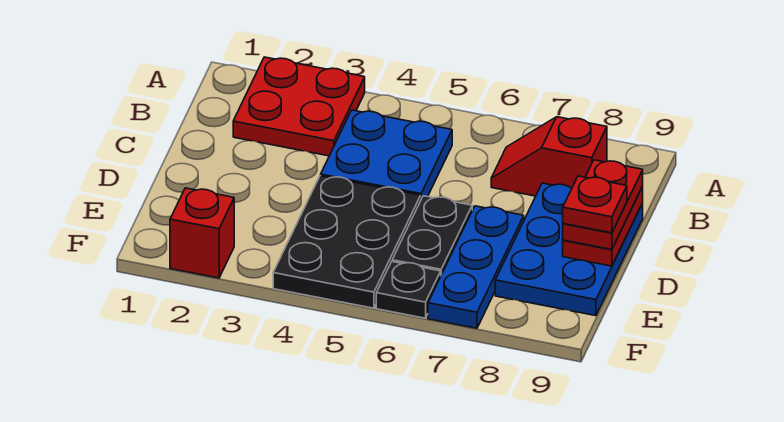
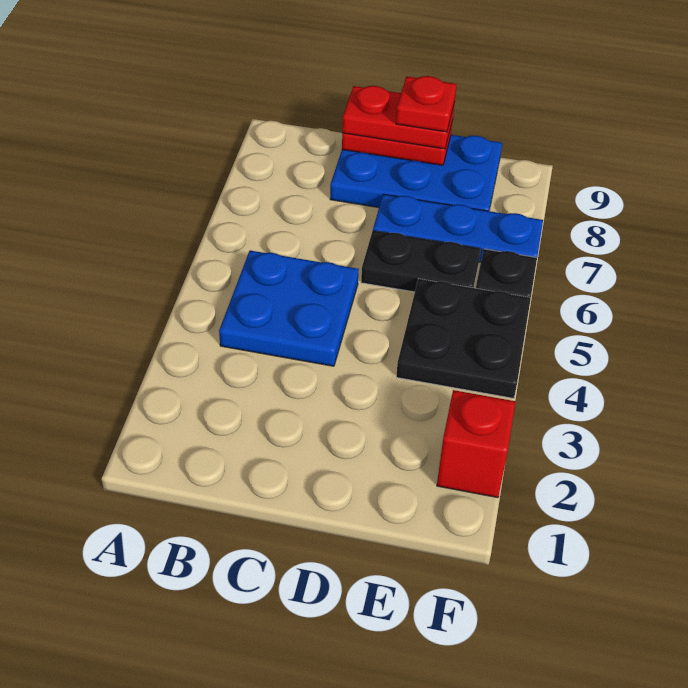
red plate A2:B3 level 1 -> none
red slope B7:B8 level 1 top 8 -> none
black plate D4:F5 level 1 -> black plate E4:F5 level 1

